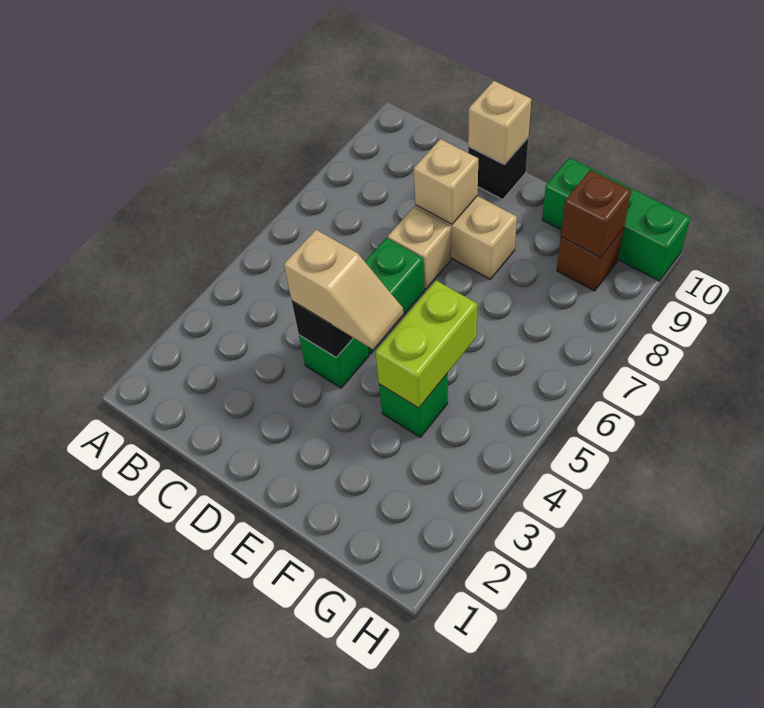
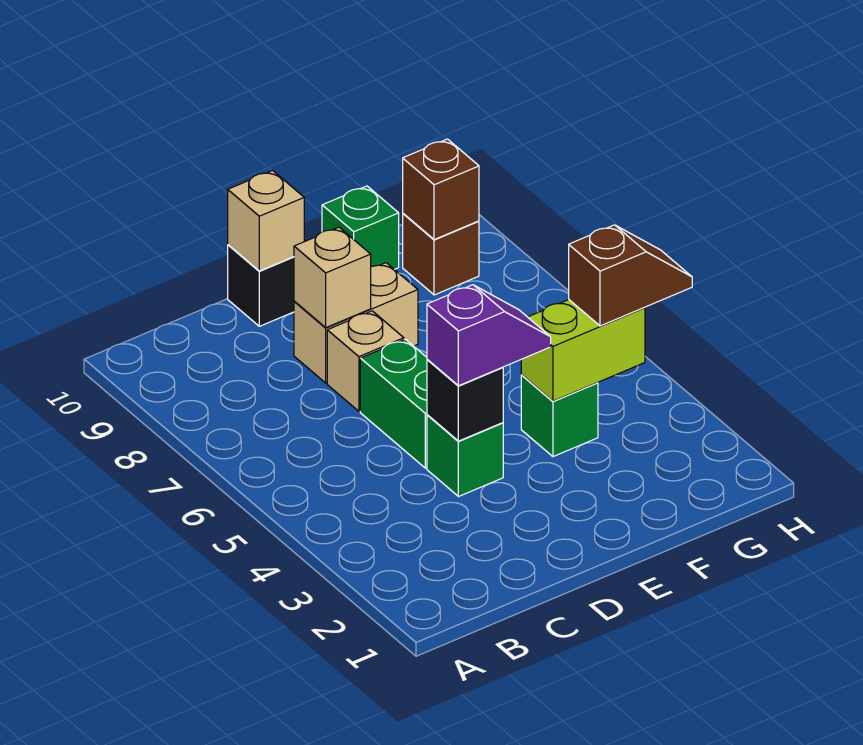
tan slope D4:E4 level 3 top D -> purple slope D4:E4 level 3 top D
lime brick F4:F5 level 2 -> lime brick F4:G4 level 2
green brick F10:H10 level 1 -> green brick F10 level 1
none -> brown slope G4:H4 level 3 top G

